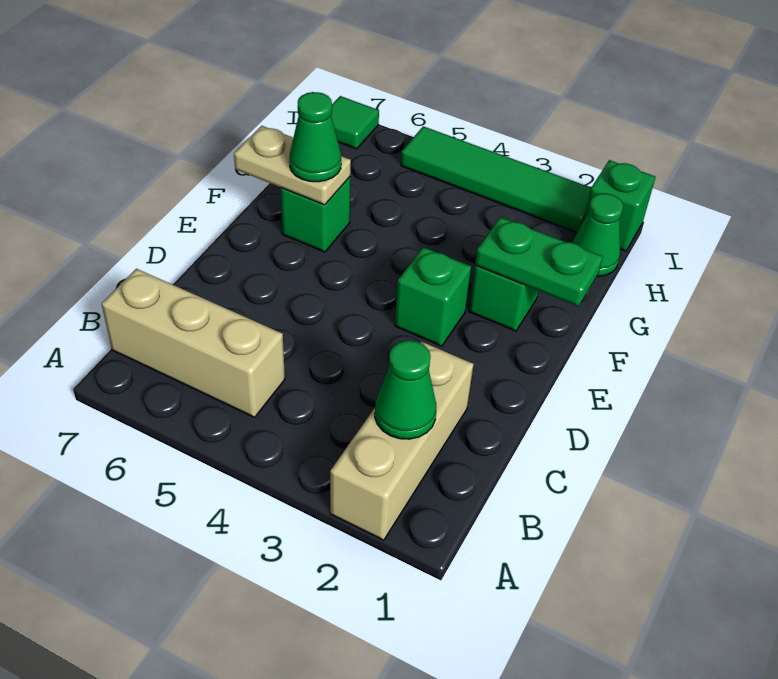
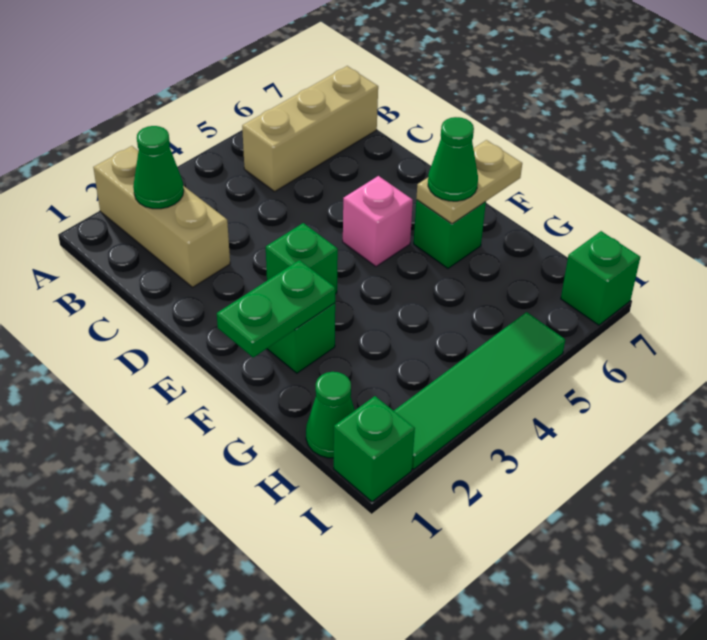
none -> pink brick E5 level 1
green tile I7 level 1 -> green brick I7 level 1

